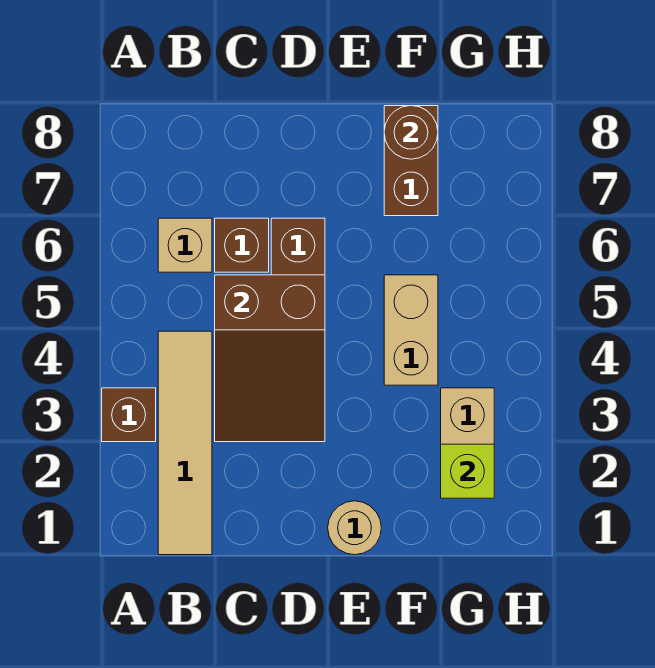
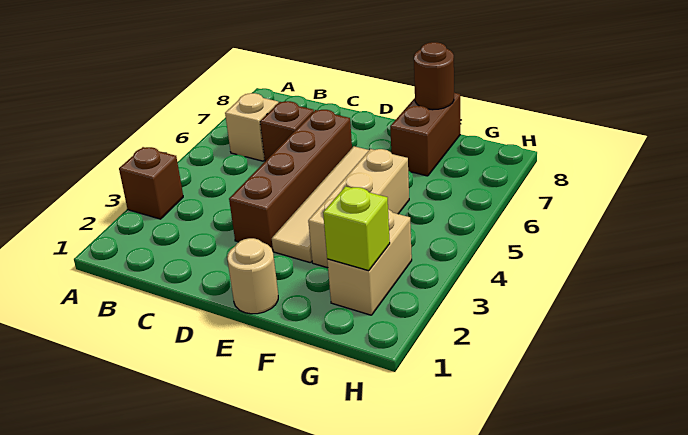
tan tile B1:B4 level 1 -> tan tile E3:E6 level 1
brown slope C3:D5 level 2 top 5 -> none
tan brick F4:F5 level 1 -> tan brick F3:F5 level 1

